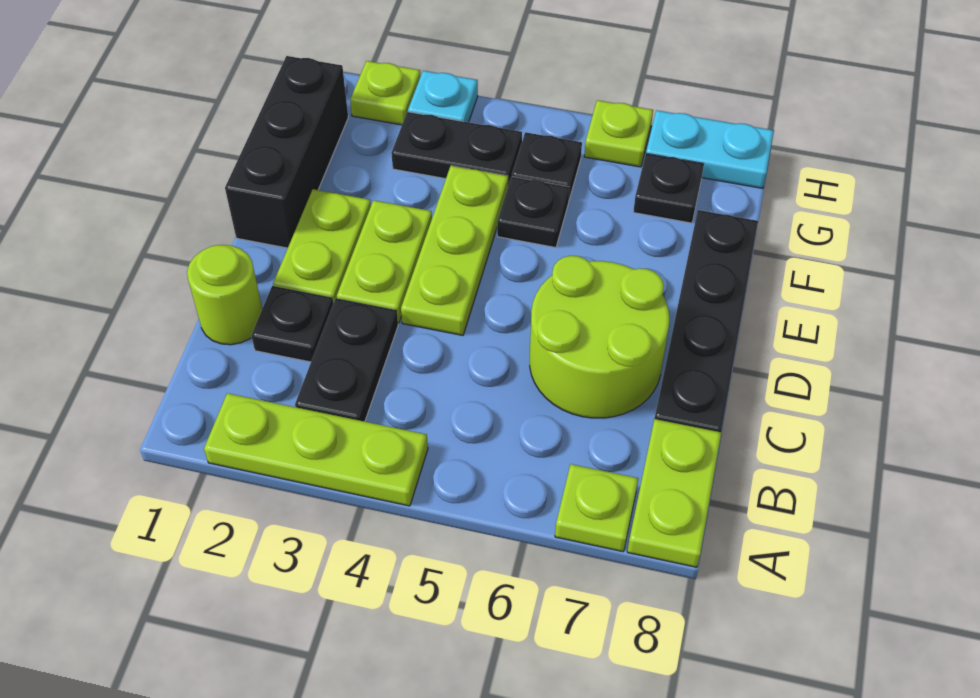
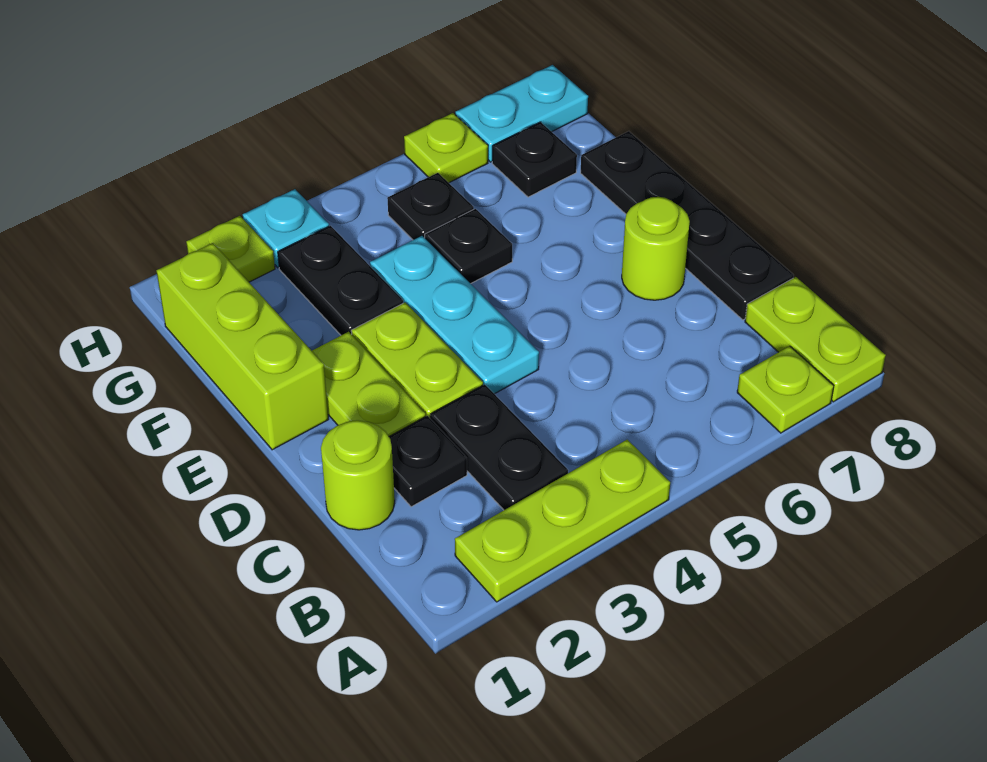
lime round brick C6:D7 level 1 -> lime round brick D7 level 1
lime plate D4:F4 level 1 -> cyan plate D4:F4 level 1
black brick E1:G1 level 1 -> lime brick E1:G1 level 1
black plate G3:G4 level 1 -> black plate F3:G3 level 1

